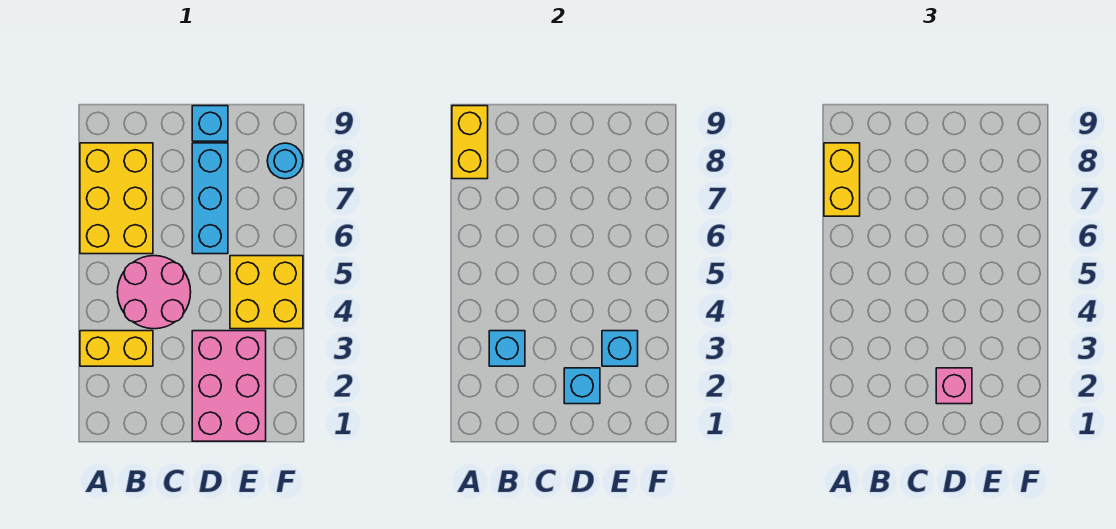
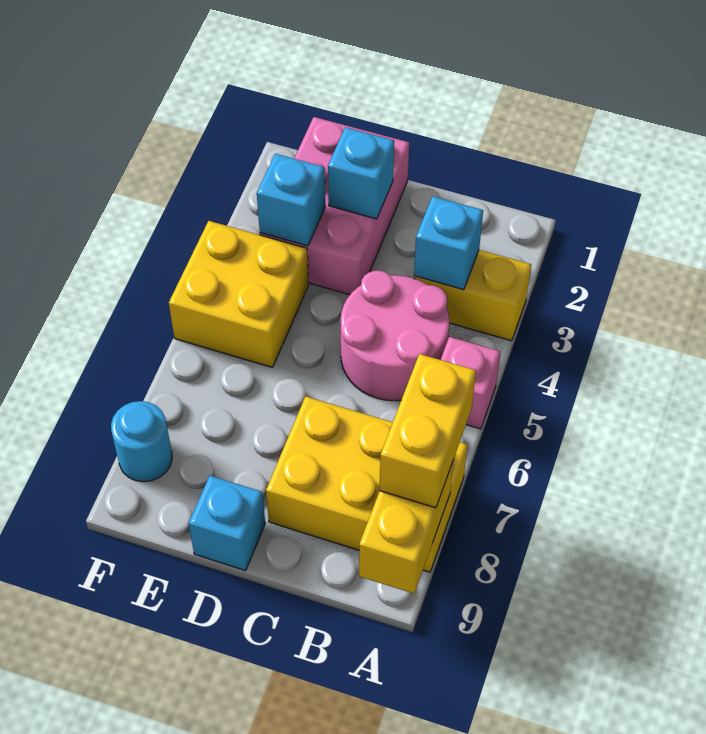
yellow brick A6:B8 level 1 -> yellow brick A7:C8 level 1
pink brick D2 level 3 -> pink brick A5 level 1
cyan brick D6:D8 level 1 -> none

